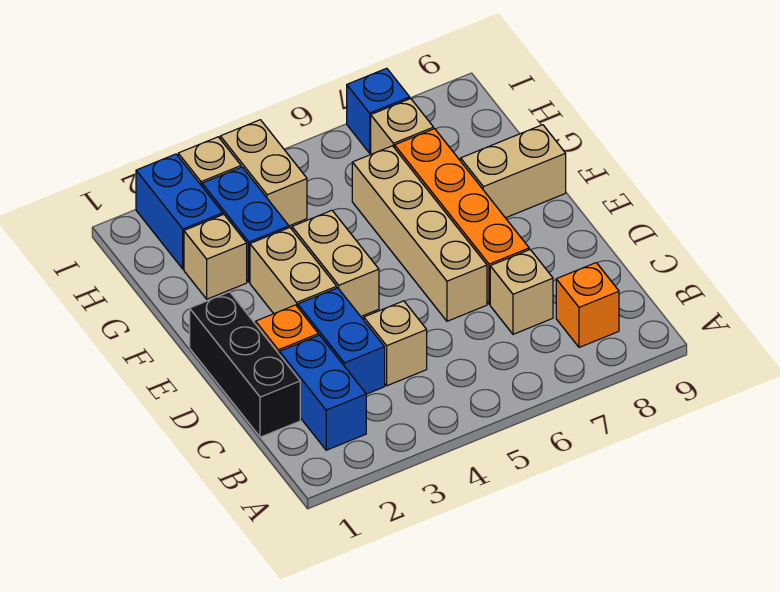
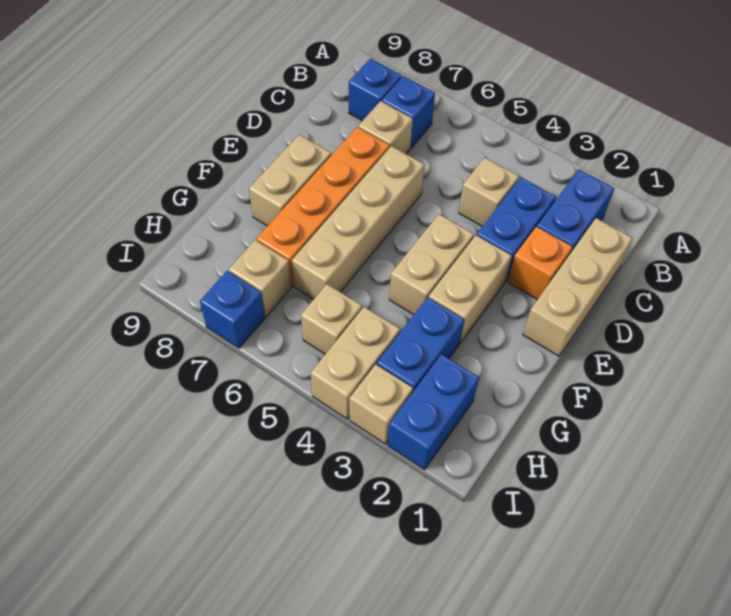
none -> blue brick B7 level 1
orange brick B8 level 1 -> blue brick B8 level 1
black brick C1:E1 level 1 -> tan brick C1:E1 level 1
tan brick F8:F9 level 1 -> tan brick E8:F8 level 1
tan brick G2 level 1 -> tan brick H5 level 1

